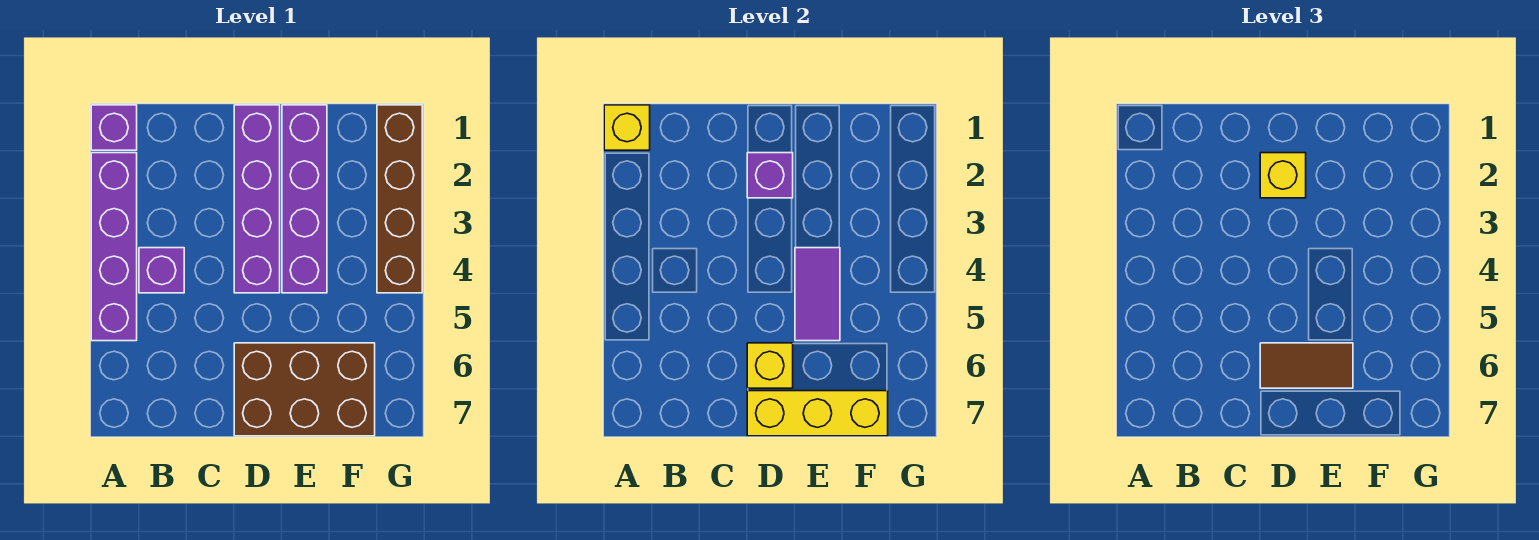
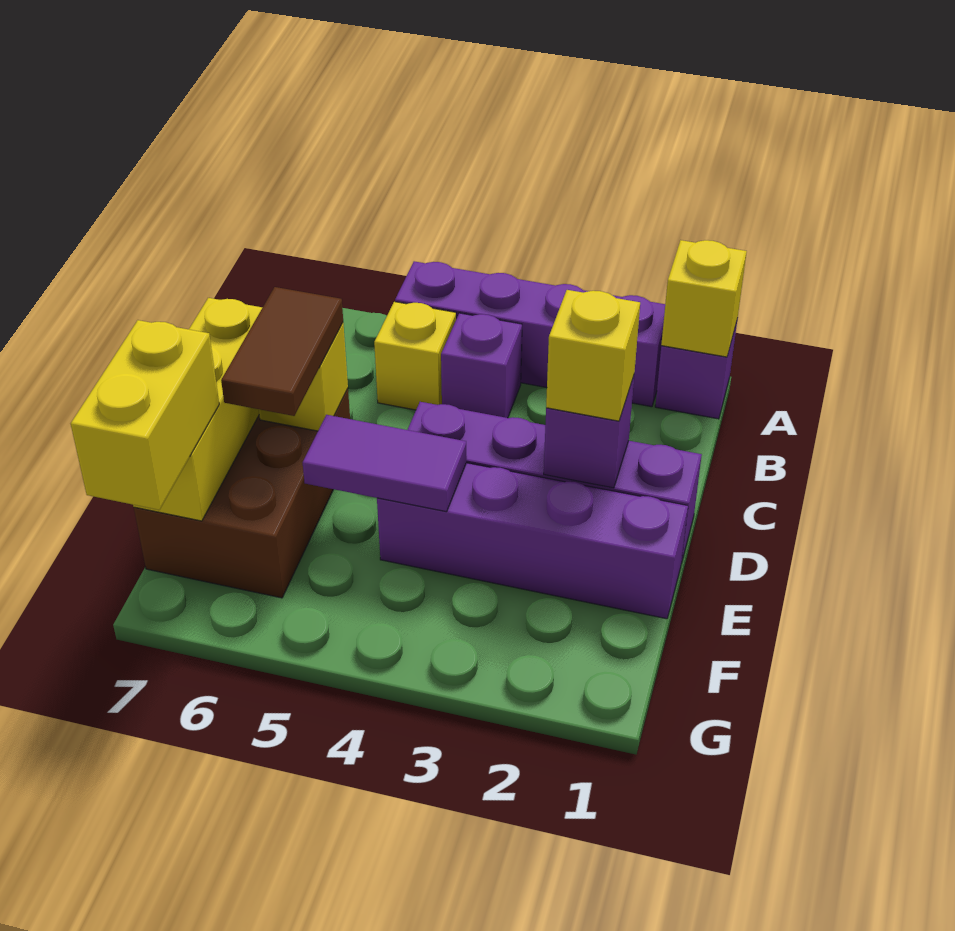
none -> yellow brick B5 level 1
none -> yellow brick F7:G7 level 3
brown brick G1:G4 level 1 -> none

